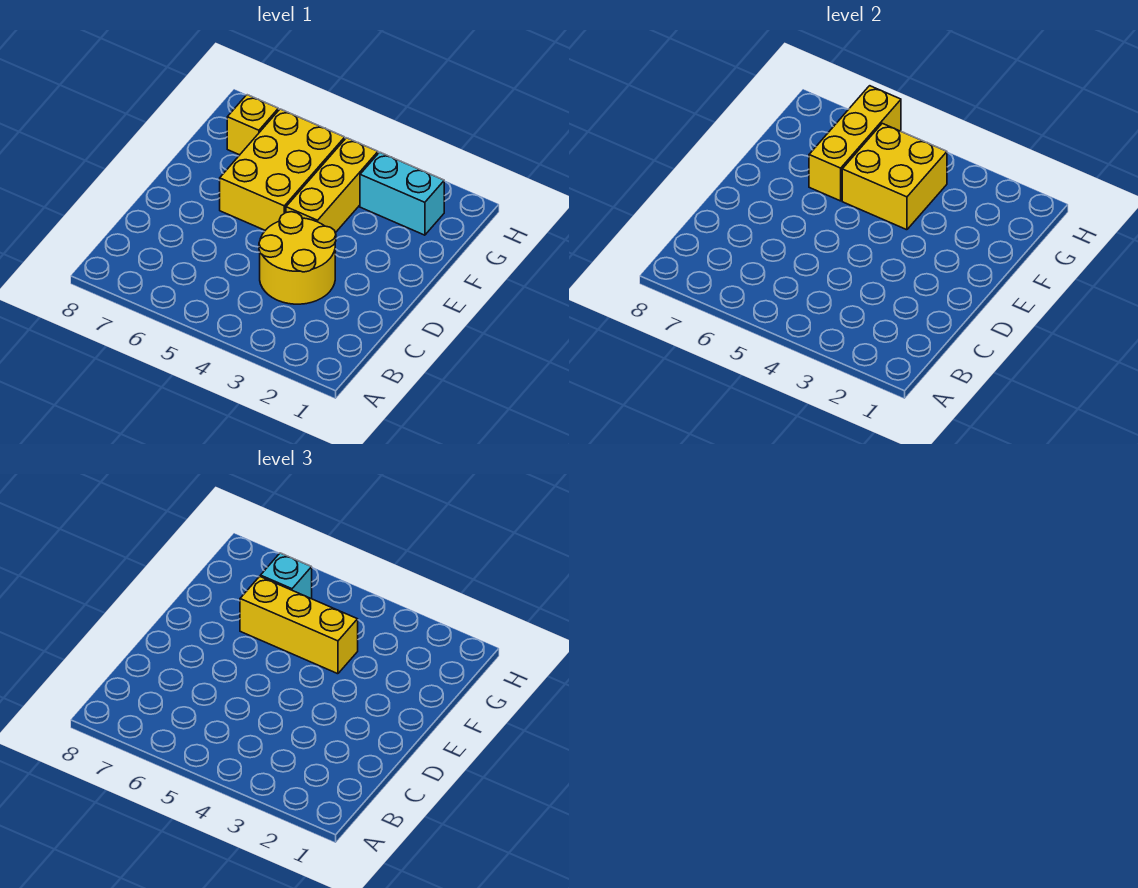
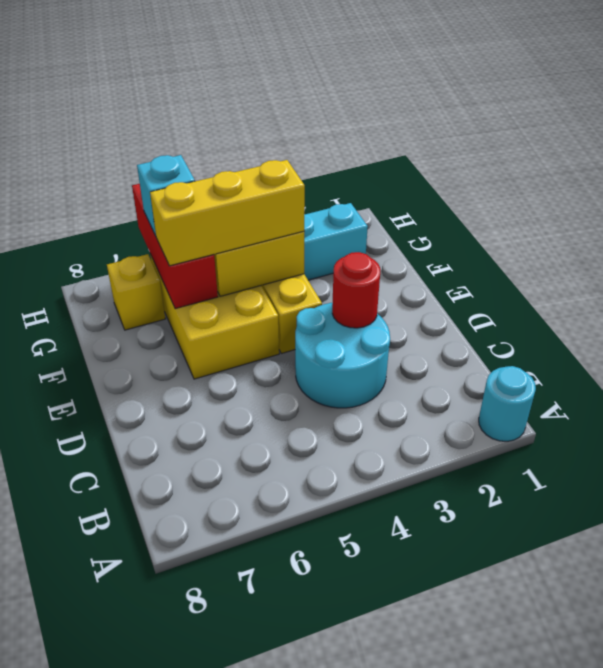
none -> cyan round brick A1 level 1
yellow round brick C3:D4 level 1 -> cyan round brick C3:D4 level 1
none -> red round brick D3 level 2
yellow brick F6:H6 level 2 -> red brick F6:H6 level 2

